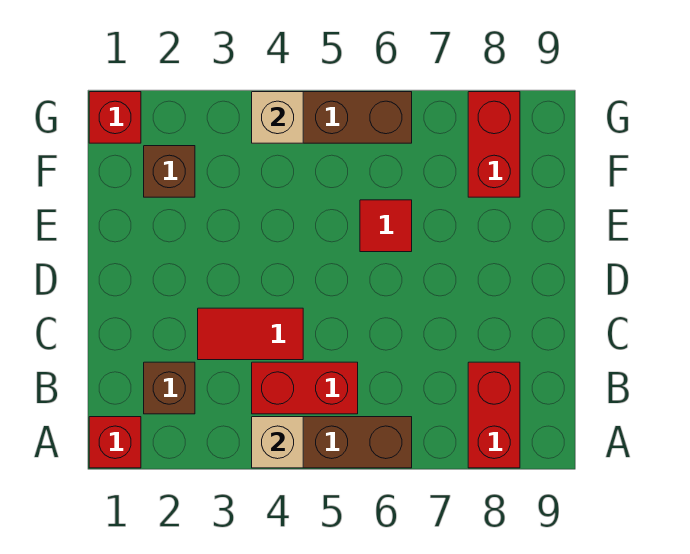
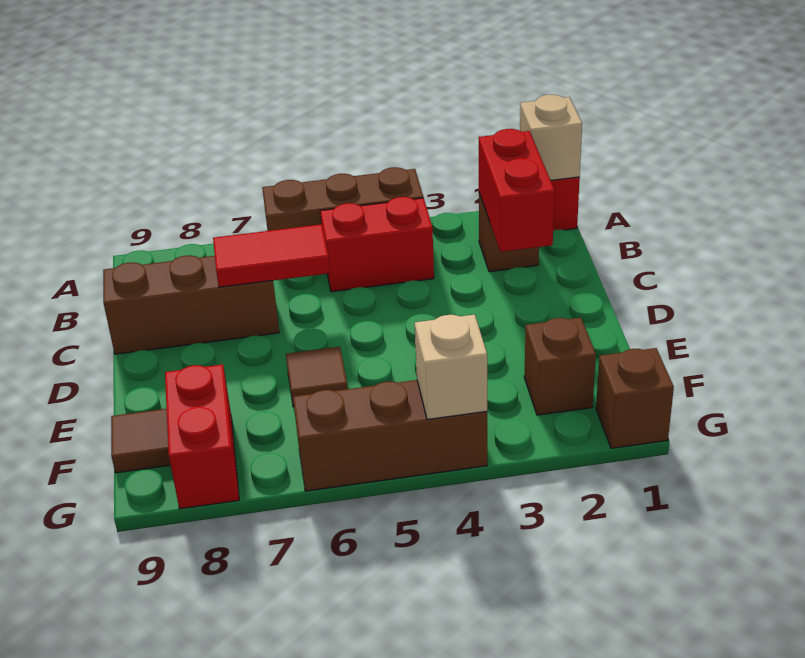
tan brick A4 level 2 -> tan brick A1 level 2
red brick A8:B8 level 1 -> red brick B2:C2 level 2
red tile C3:C4 level 1 -> red tile C6:C7 level 2
none -> brown brick C7:C9 level 1
red tile E6 level 1 -> brown tile E6 level 1
none -> brown tile F9 level 1
red brick G1 level 1 -> brown brick G1 level 1

